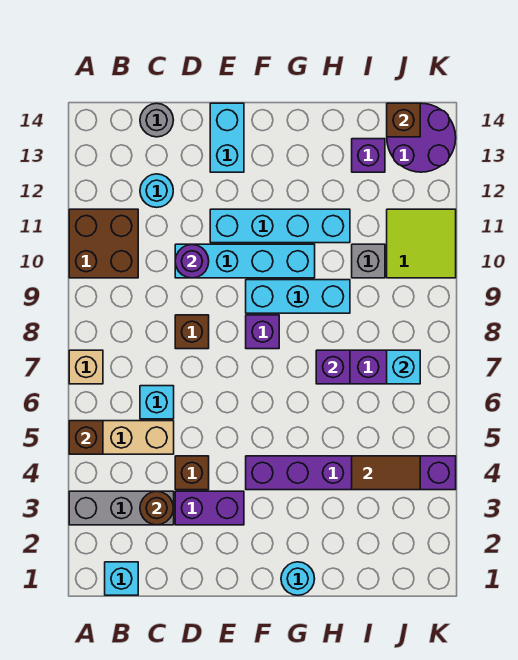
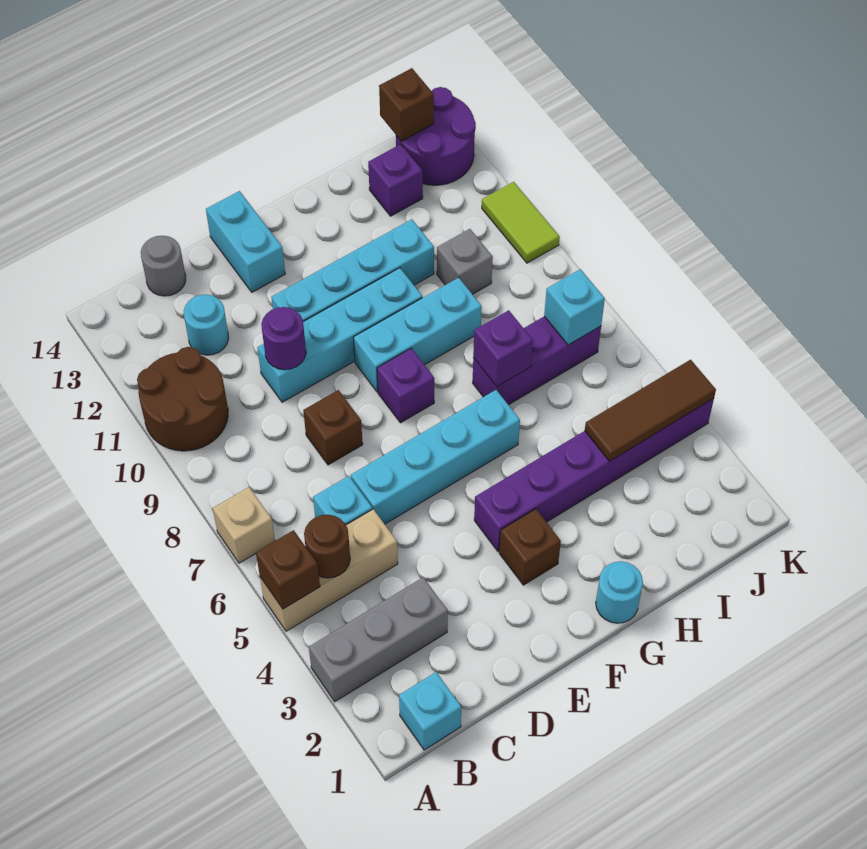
brown brick A10:B11 level 1 -> brown round brick A10:B11 level 1
brown round brick C3 level 2 -> brown round brick B5 level 2
purple brick D3:E3 level 1 -> none
brown brick D4 level 1 -> brown brick F3 level 1
none -> cyan brick D6:G6 level 1
brown tile I4:J4 level 2 -> brown tile I4:K4 level 2
lime tile J10:K11 level 1 -> lime tile K10:K11 level 1

